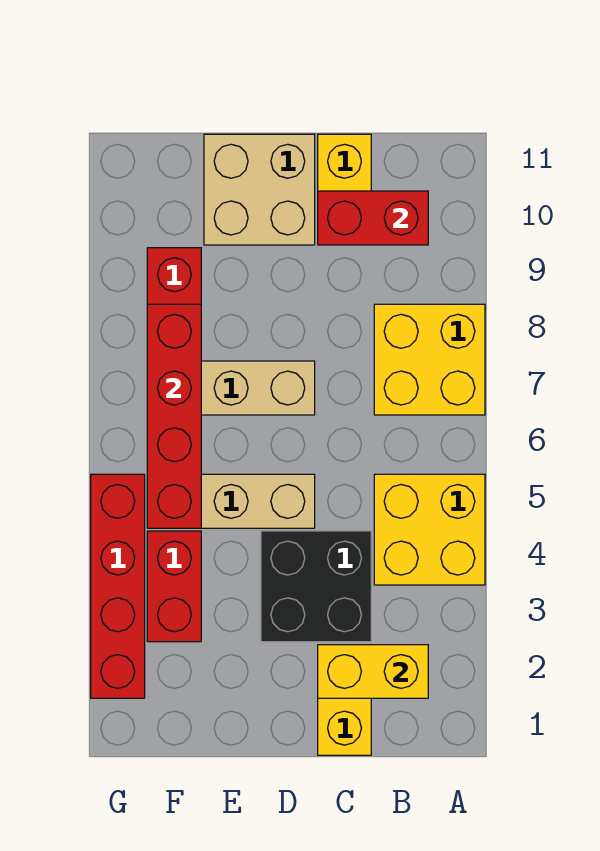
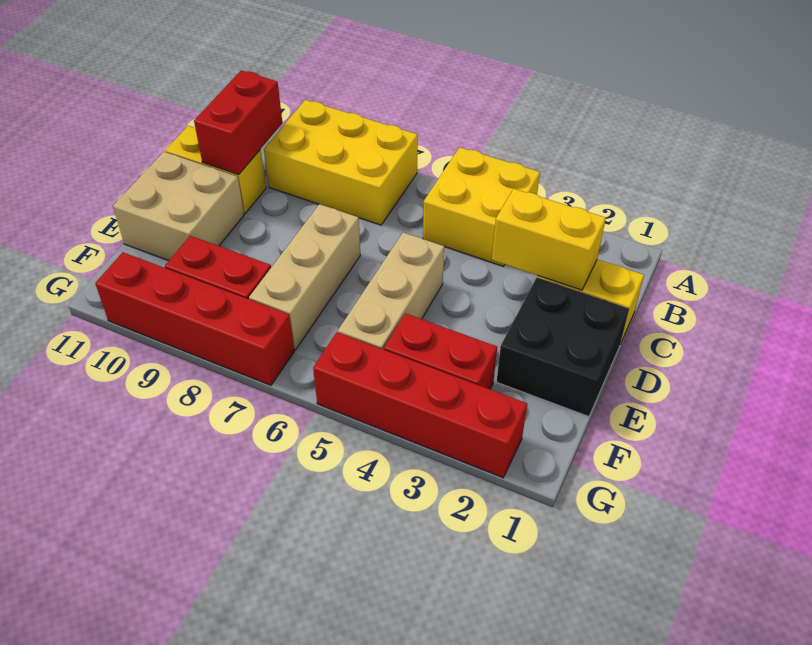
yellow brick A7:B8 level 1 -> yellow brick A7:B9 level 1
yellow brick B2:C2 level 2 -> yellow brick C2:C3 level 2
black brick C3:D4 level 1 -> black brick D1:E2 level 1
red brick F5:F8 level 2 -> red brick G7:G10 level 1

